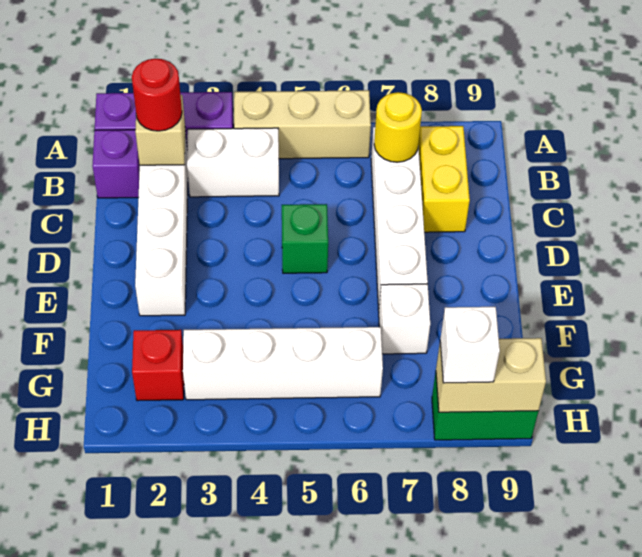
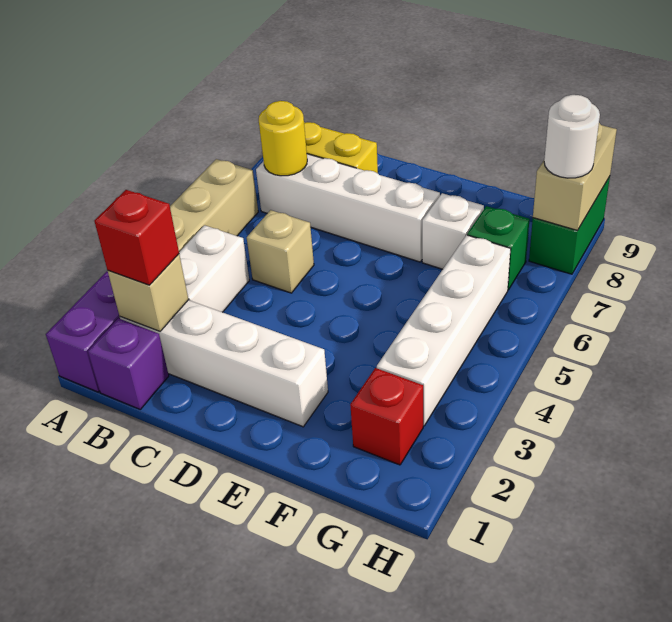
red round brick B2 level 3 -> red brick B2 level 3
none -> tan brick C5 level 1
green brick D5 level 1 -> green brick G7 level 1
white brick H8 level 3 -> white round brick H8 level 3

